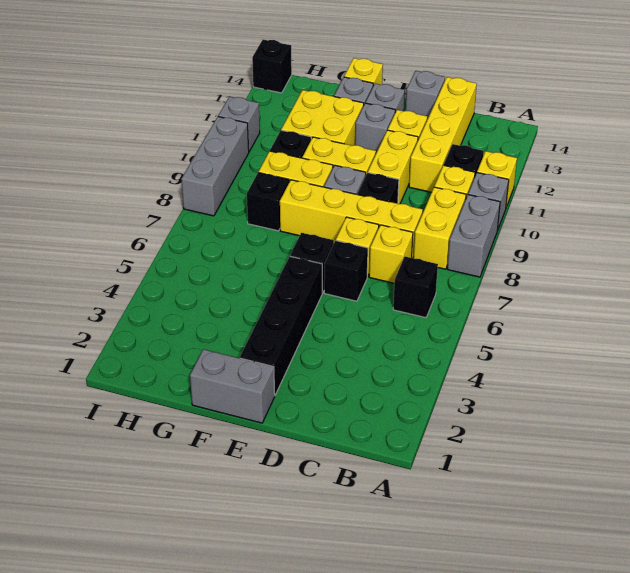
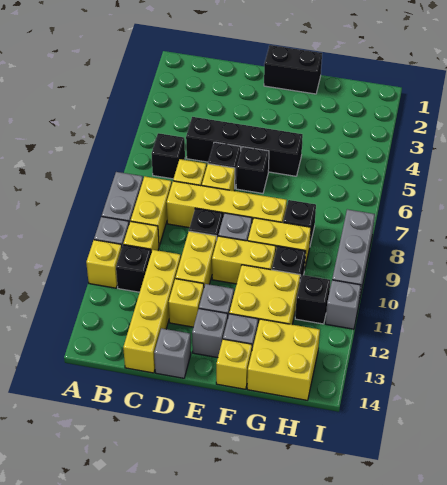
grey brick E1:F1 level 1 -> black brick E1:F1 level 1
black brick E2:E5 level 1 -> black brick C5:F5 level 1
none -> yellow brick G13:H14 level 1
black brick I14 level 1 -> black brick H11 level 1

